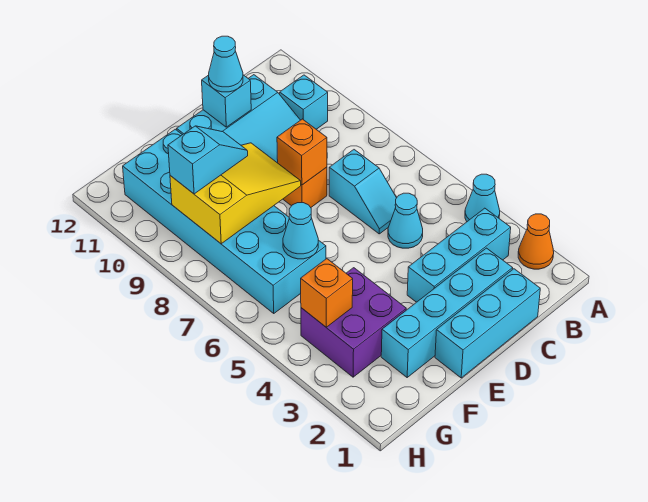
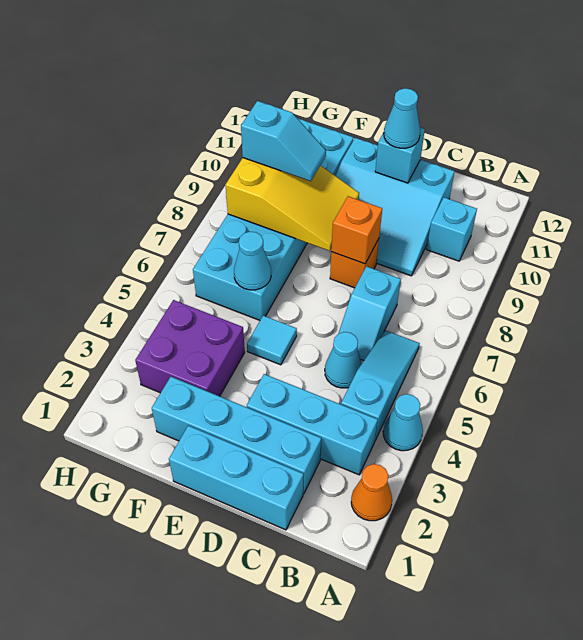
none -> cyan slope B4:B6 level 1 top 4
none -> cyan tile E5 level 1
orange brick G4 level 2 -> none

